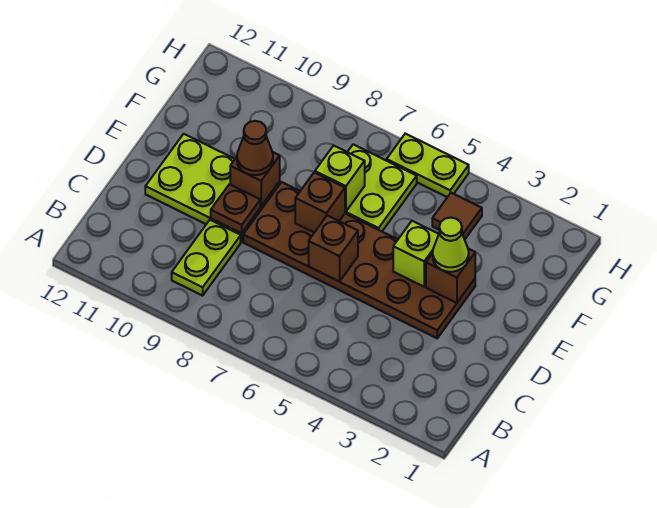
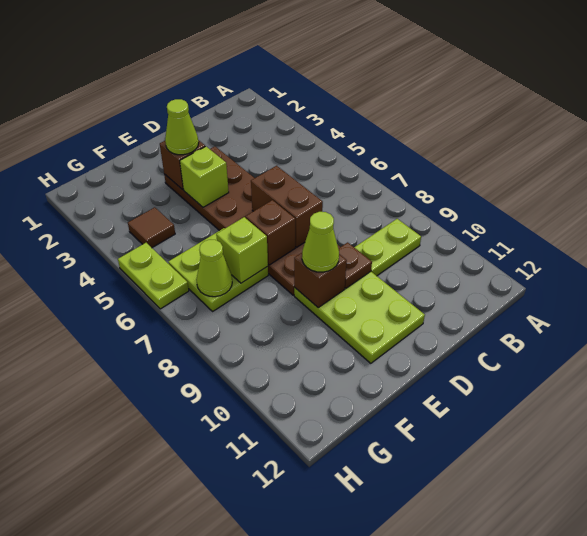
brown brick D6 level 2 -> brown brick D6:D7 level 2
brown cone E9 level 3 -> lime cone E9 level 3
none -> lime cone G7 level 2

